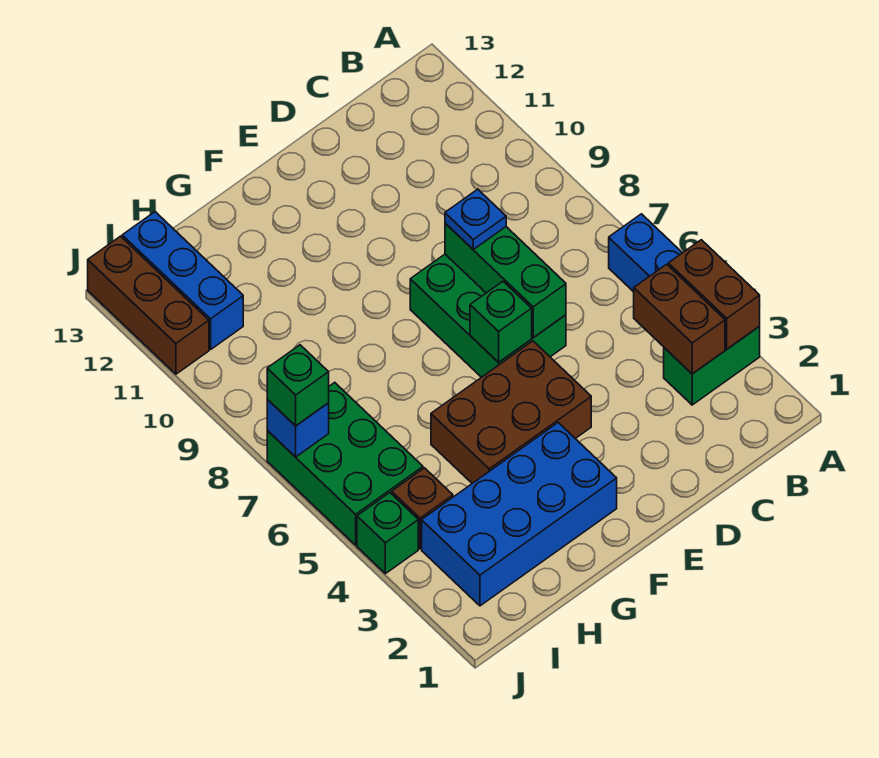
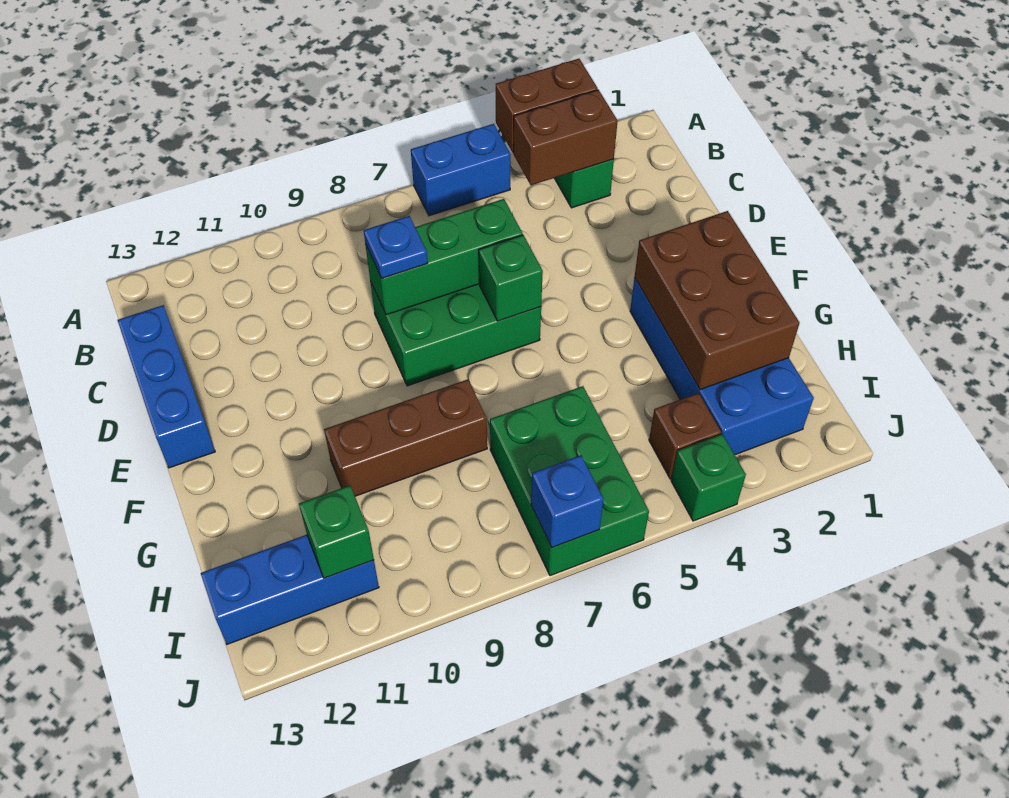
none -> blue brick C13:E13 level 1
brown brick E4:G5 level 1 -> brown brick F2:H3 level 2
green brick I5:J7 level 1 -> green brick H6:J7 level 1
green brick J7 level 3 -> green brick I11 level 2
brown brick J11:J13 level 1 -> brown brick G8:G10 level 1

